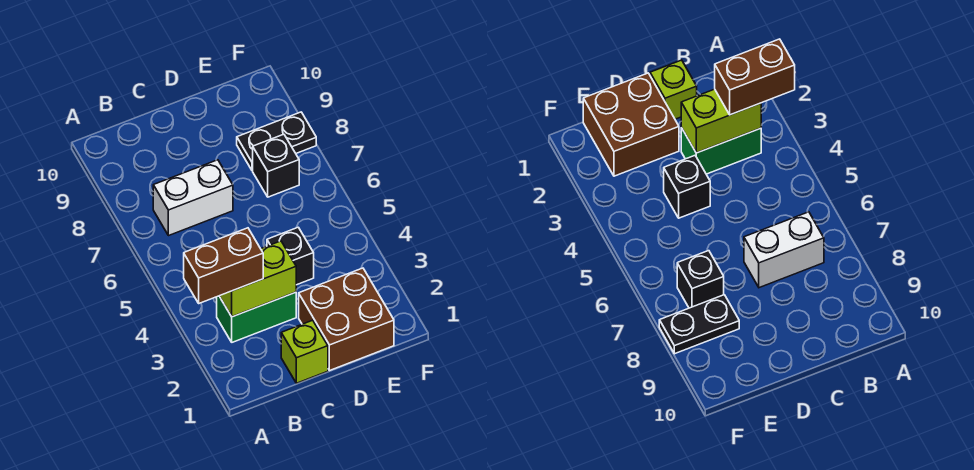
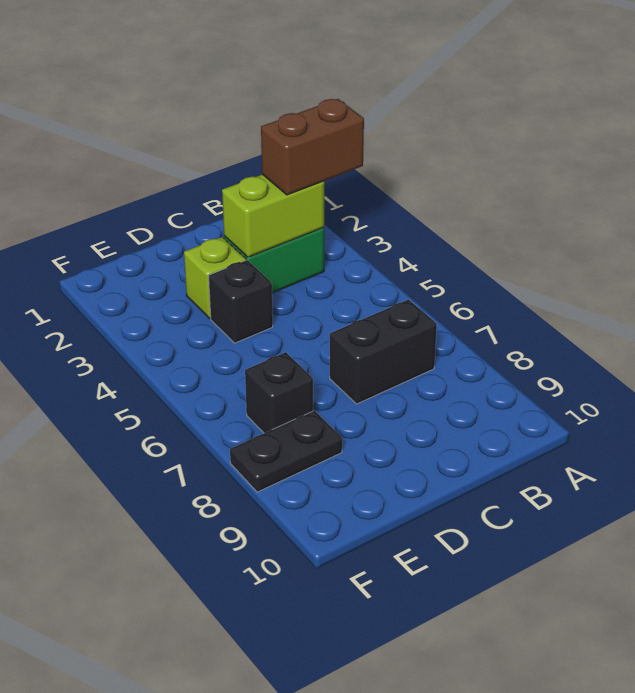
white brick B7:C7 level 1 -> black brick B7:C7 level 1
lime brick C1 level 1 -> lime brick D3 level 1
brown brick D1:E2 level 1 -> none

